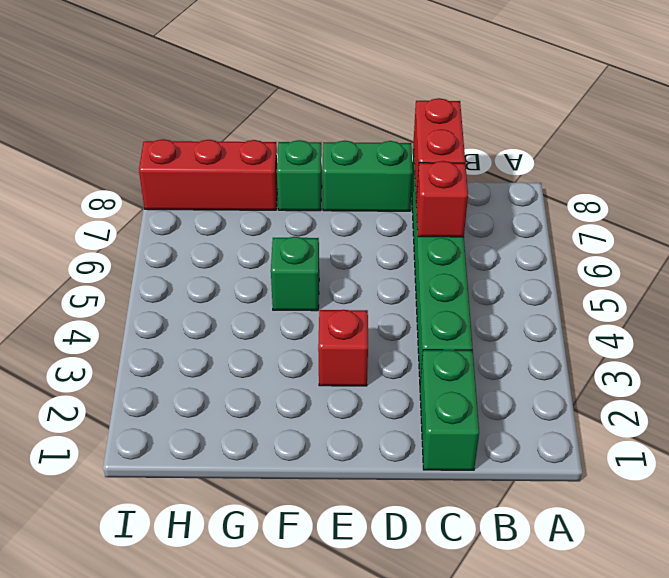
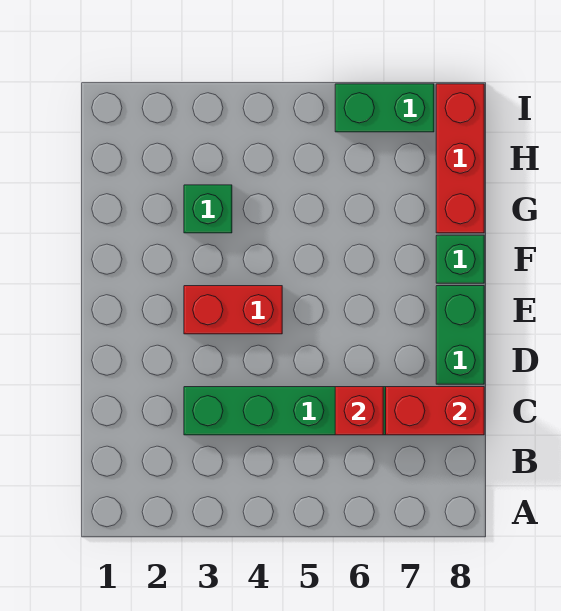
green brick C1:C2 level 1 -> green brick I6:I7 level 1
red brick E3 level 1 -> red brick E3:E4 level 1
green brick F5 level 1 -> green brick G3 level 1

